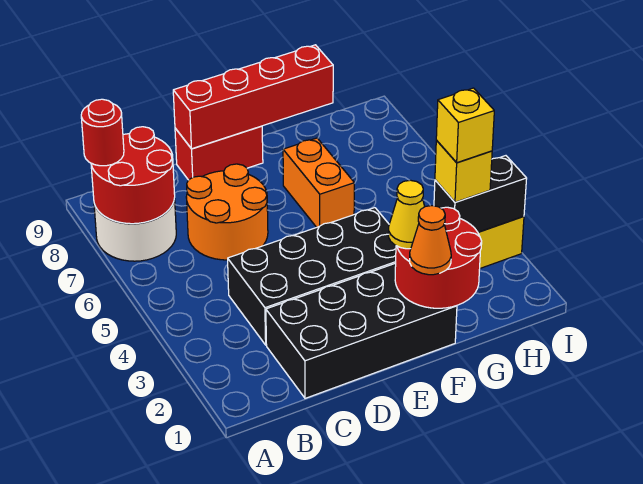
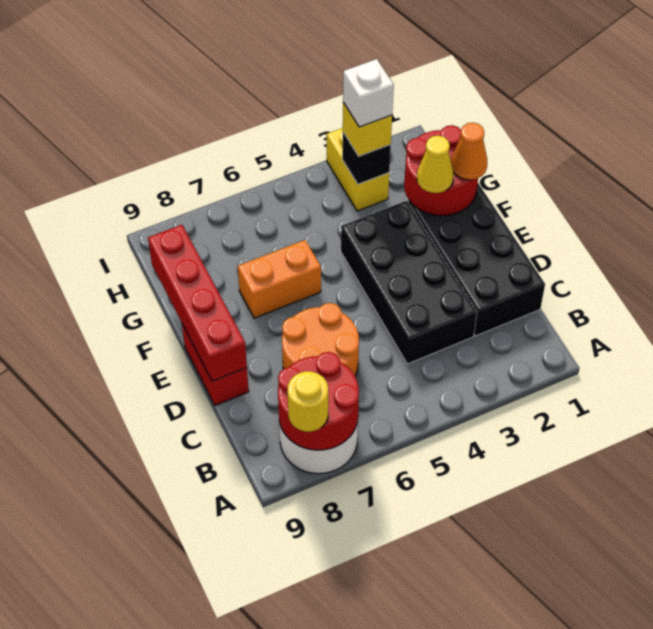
red round brick A8 level 3 -> yellow round brick A8 level 3
black brick H3:I3 level 2 -> black brick H3 level 2
yellow brick H3 level 4 -> white brick H3 level 4

